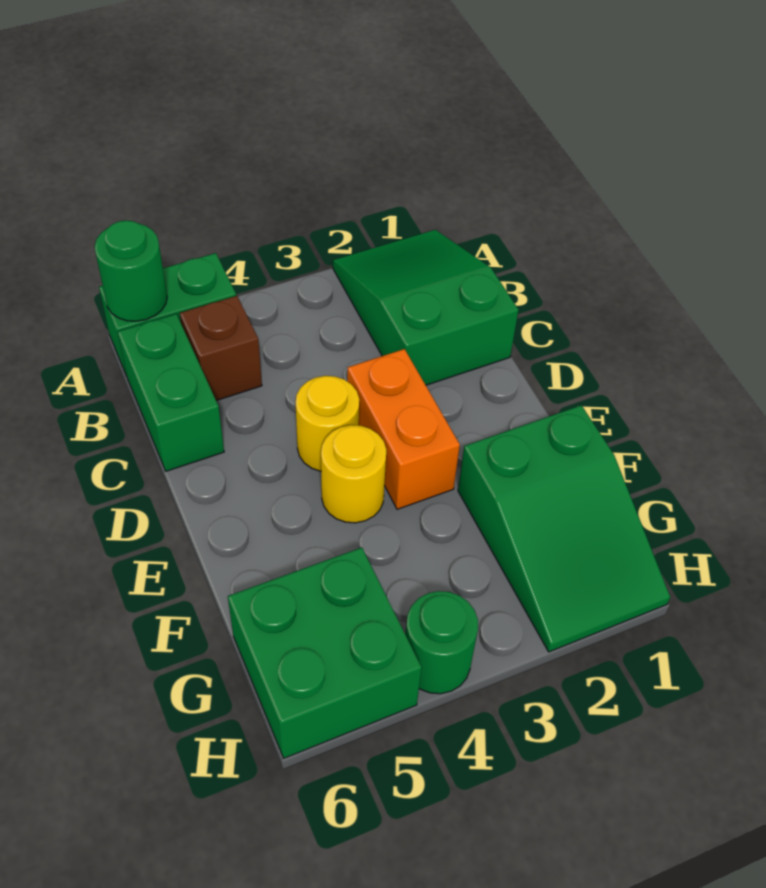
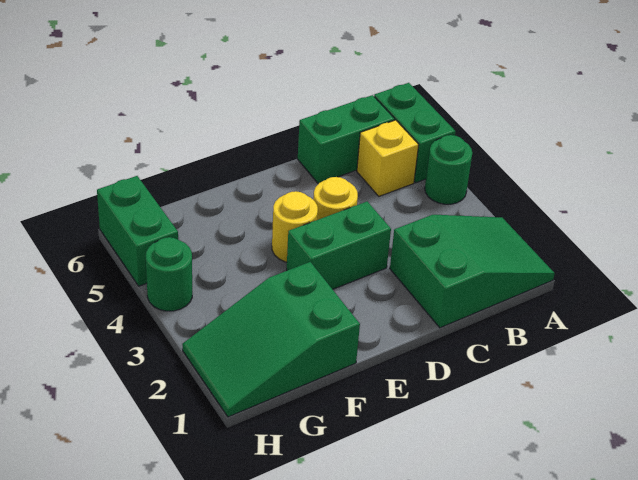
green round brick A6 level 2 -> green round brick A4 level 1
brown brick B5 level 1 -> yellow brick B5 level 1
orange brick D3:E3 level 1 -> green brick D3:E3 level 1
green brick G5:H6 level 1 -> green brick H5:H6 level 1

